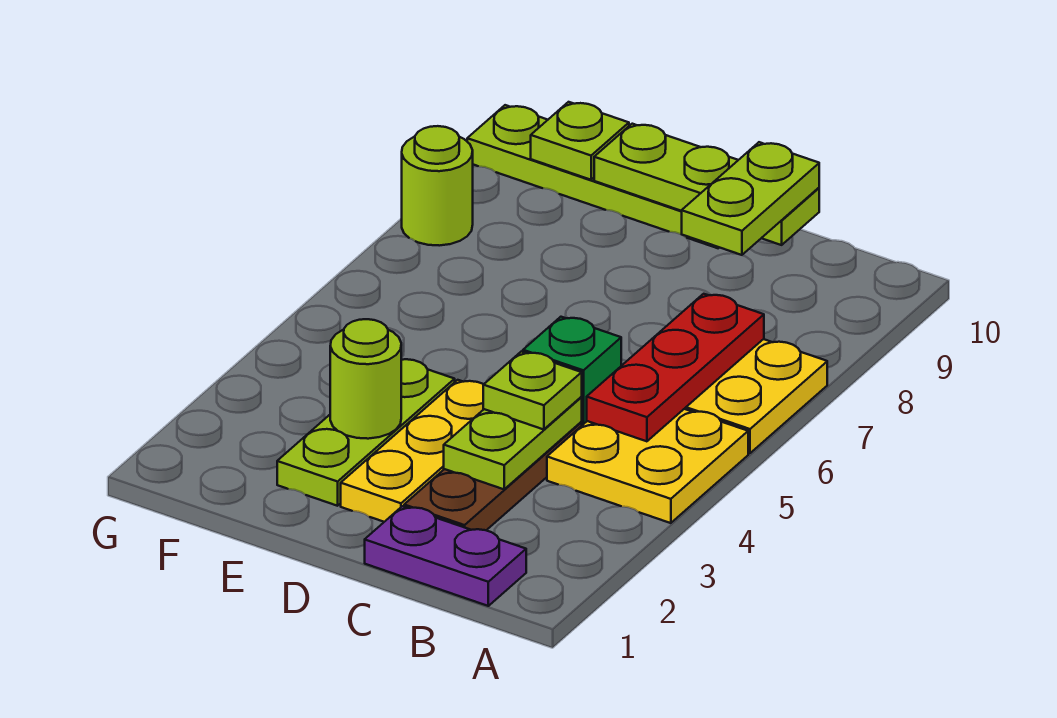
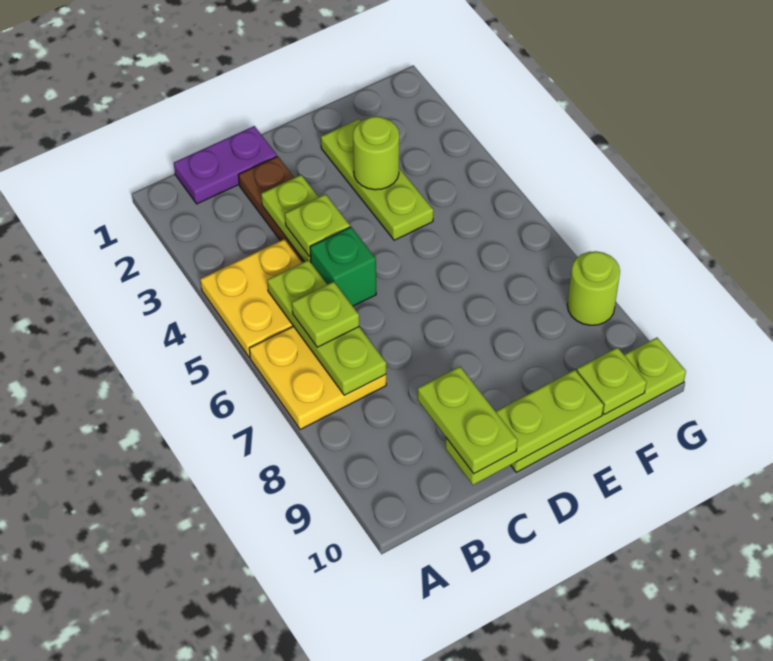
red plate B5:B7 level 2 -> lime plate B5:B7 level 2
none -> lime plate B6 level 3
yellow plate D2:D4 level 1 -> none

